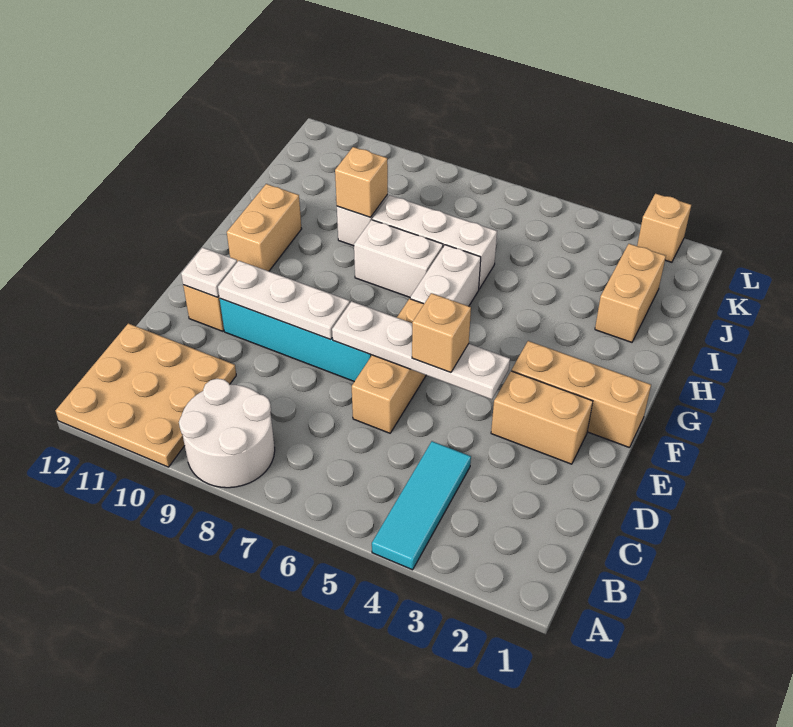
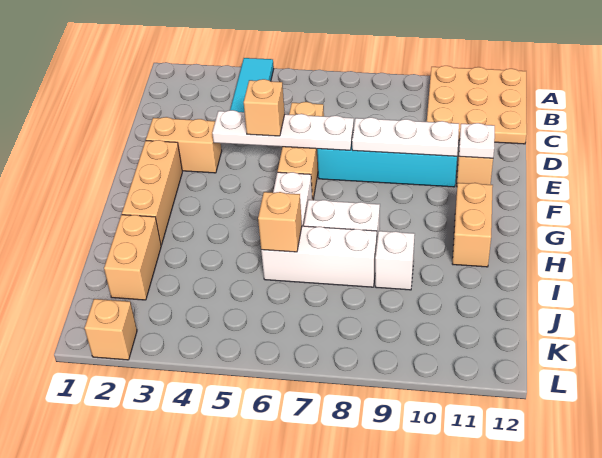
white round brick A8:B9 level 1 -> none
tan brick F1:F3 level 1 -> tan brick F2:H2 level 1
tan brick I9 level 2 -> tan brick I6 level 2

